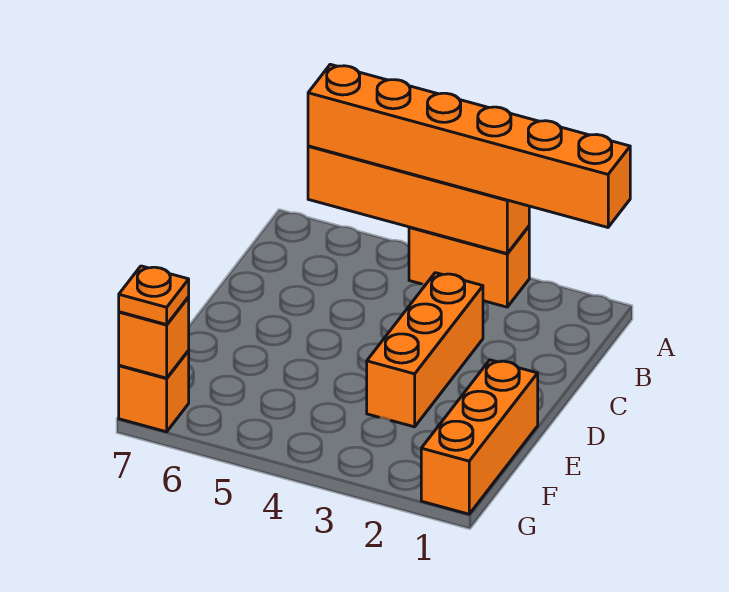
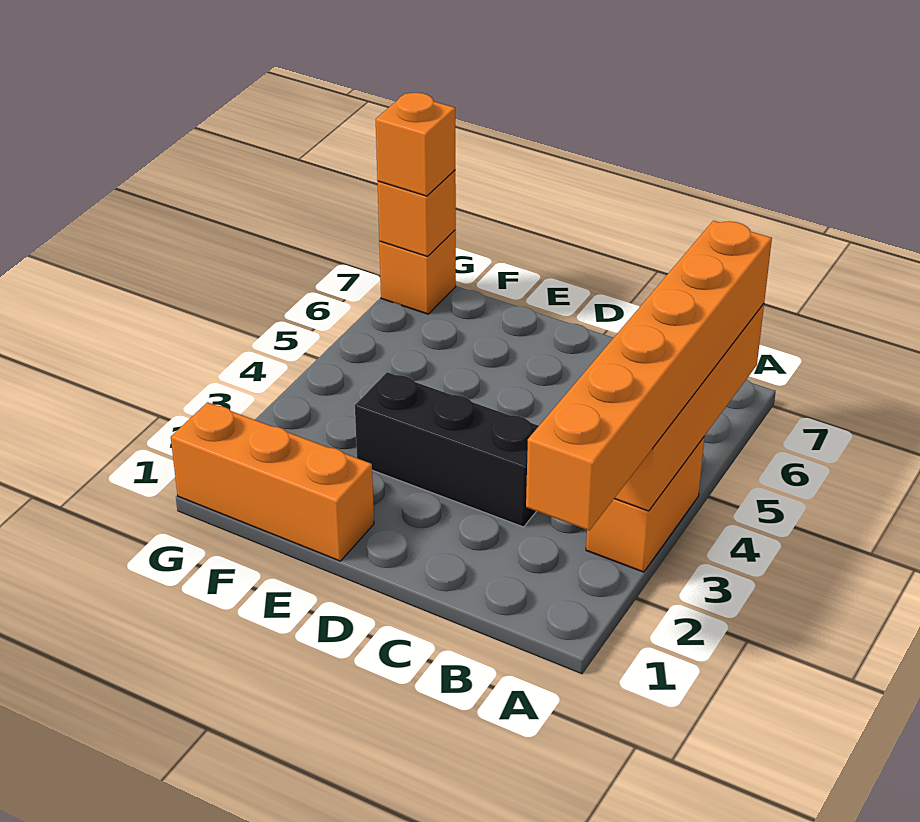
orange brick C3:E3 level 1 -> black brick C3:E3 level 1
orange plate G7 level 3 -> orange brick G7 level 3

